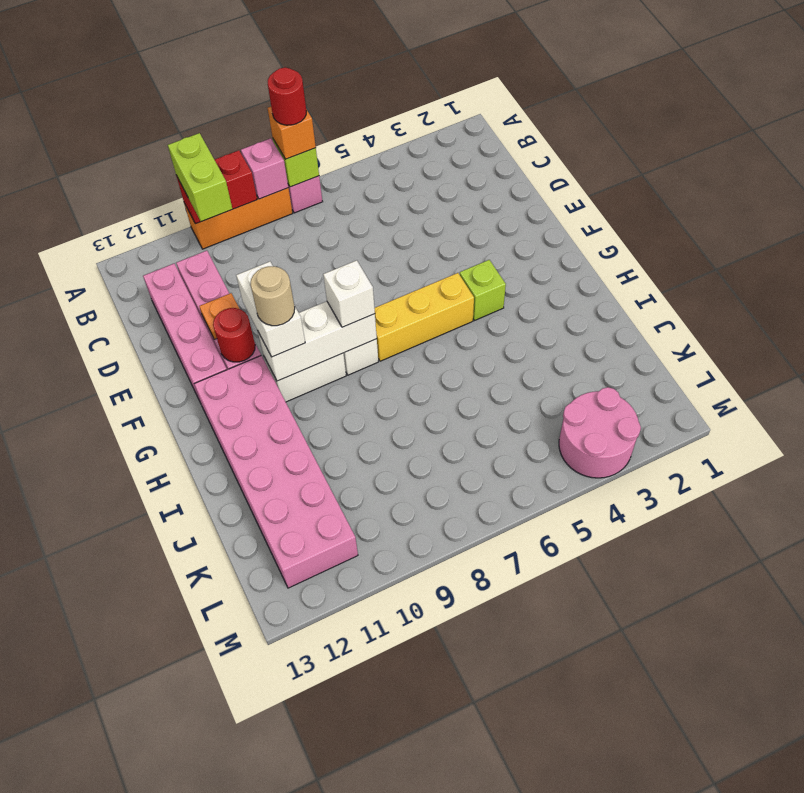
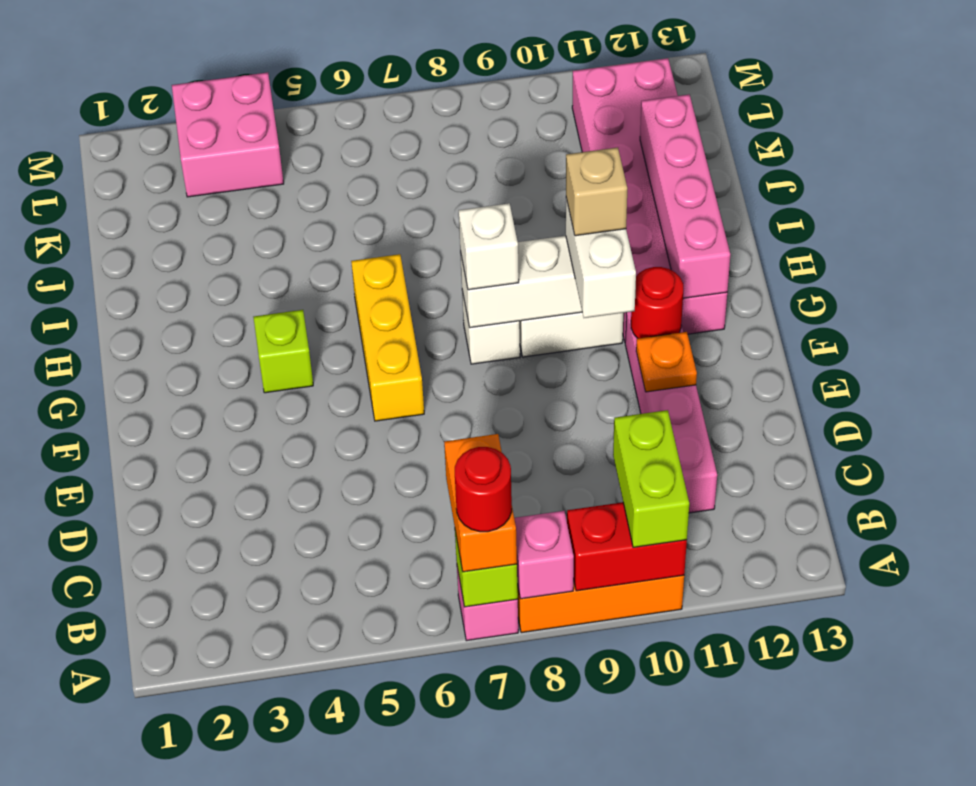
orange brick A7 level 3 -> orange brick A7:B7 level 3
pink brick C12:F12 level 1 -> pink brick G12:J12 level 2
yellow brick G5:G7 level 1 -> yellow brick F6:H6 level 1
tan round brick G10 level 4 -> tan brick G10 level 4
pink round brick L3:M4 level 1 -> pink brick L3:M4 level 1

